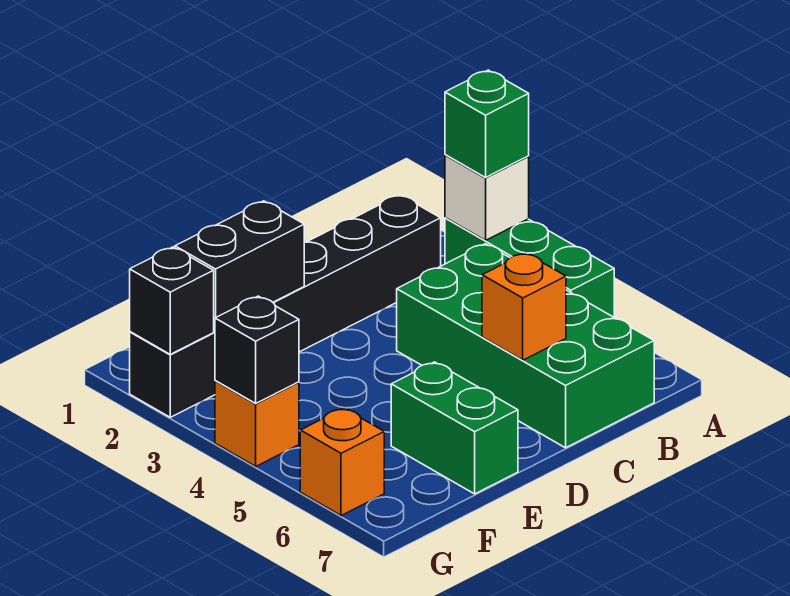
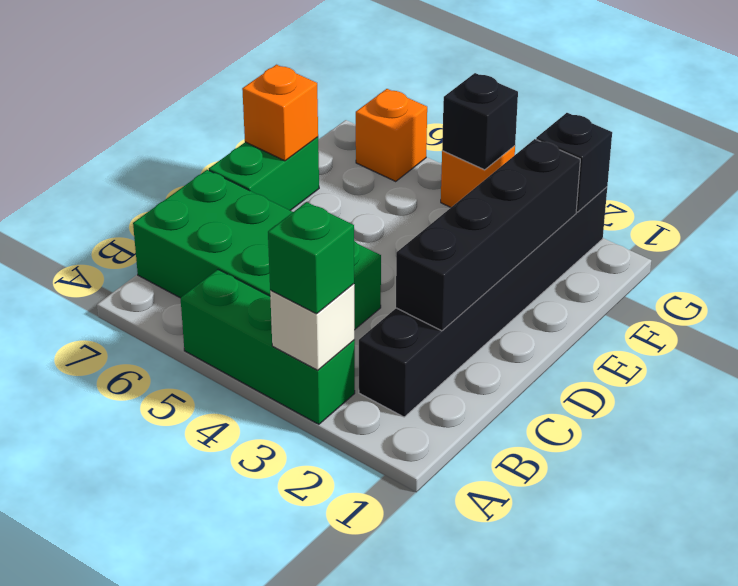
orange brick C6 level 2 -> orange brick E7 level 2
black brick E2:F2 level 2 -> black brick C2:F2 level 2
green brick E6:E7 level 1 -> green brick D7:E7 level 1

